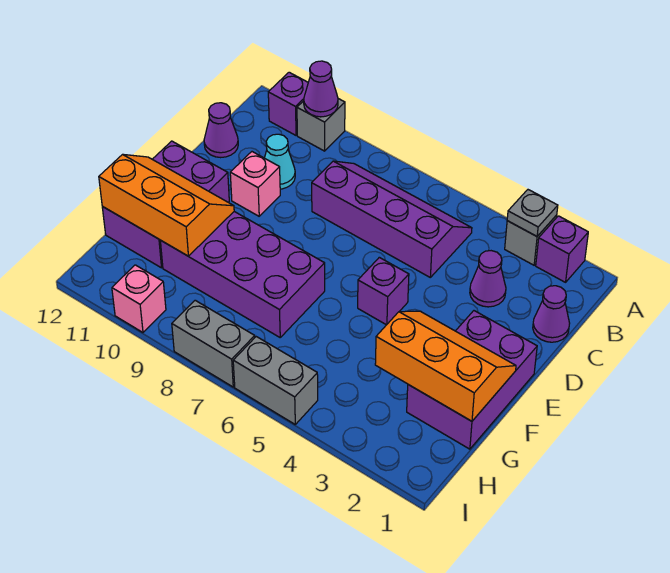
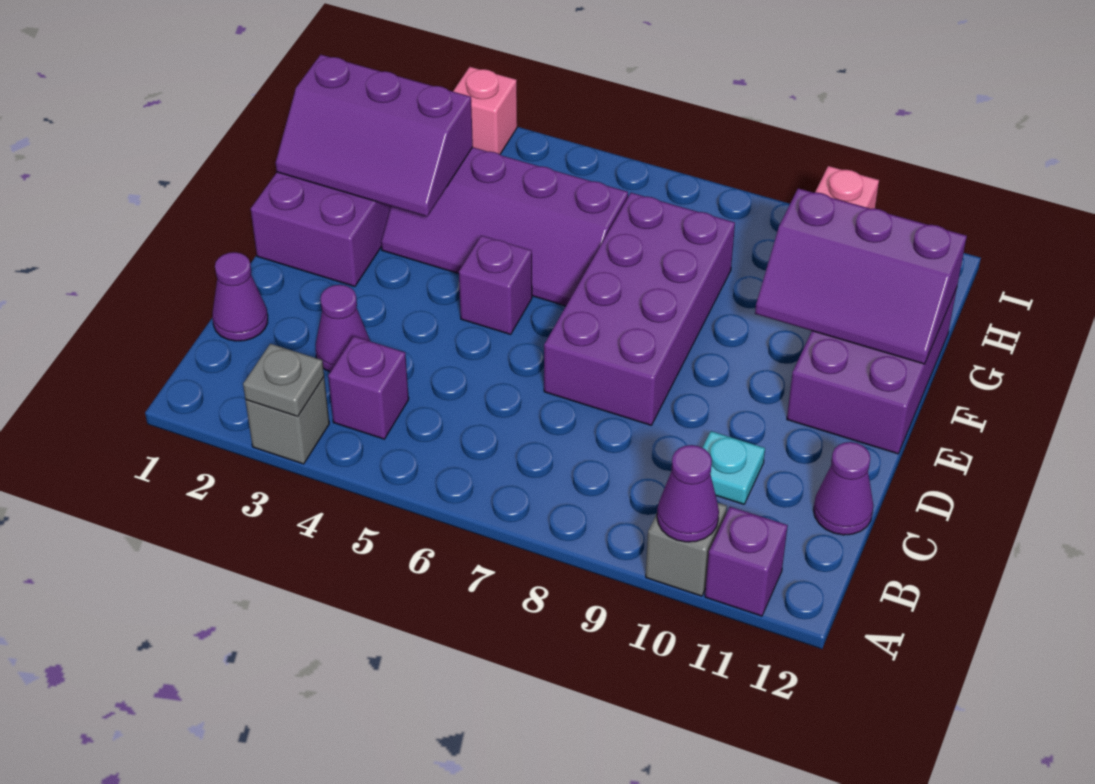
purple brick A2 level 1 -> purple brick B4 level 1
purple slope B5:C8 level 1 top C -> purple slope F3:G6 level 1 top G
cyan cone C10 level 1 -> cyan plate C10 level 1
pink brick D10 level 1 -> pink brick I3 level 1
orange slope F1:G3 level 2 top G -> purple slope F1:G3 level 2 top G
purple brick F7:G10 level 1 -> purple brick D7:G8 level 1
orange slope F10:G12 level 2 top G -> purple slope F10:G12 level 2 top G
grey brick I5:I6 level 1 -> none
grey brick I7:I8 level 1 -> none

